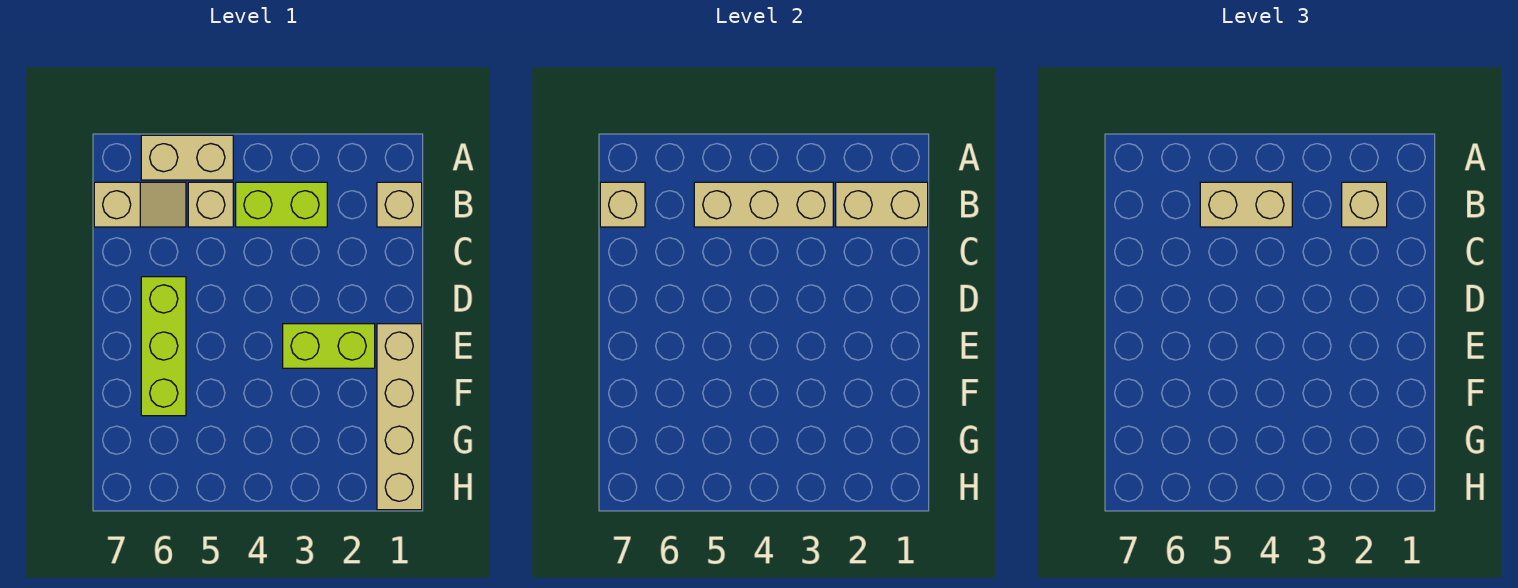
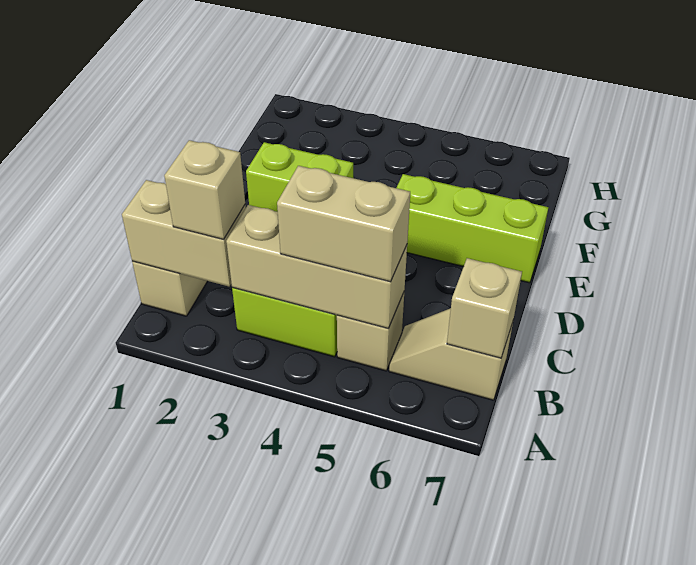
tan brick A5:A6 level 1 -> none
lime brick D6:F6 level 1 -> lime brick E5:E7 level 1
tan brick E1:H1 level 1 -> none

